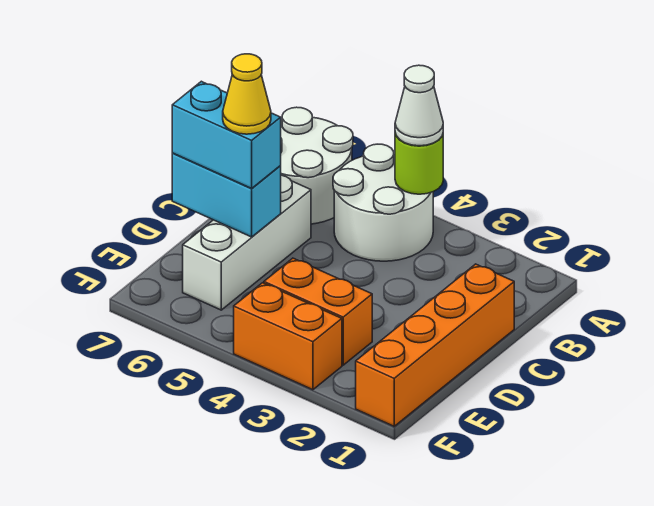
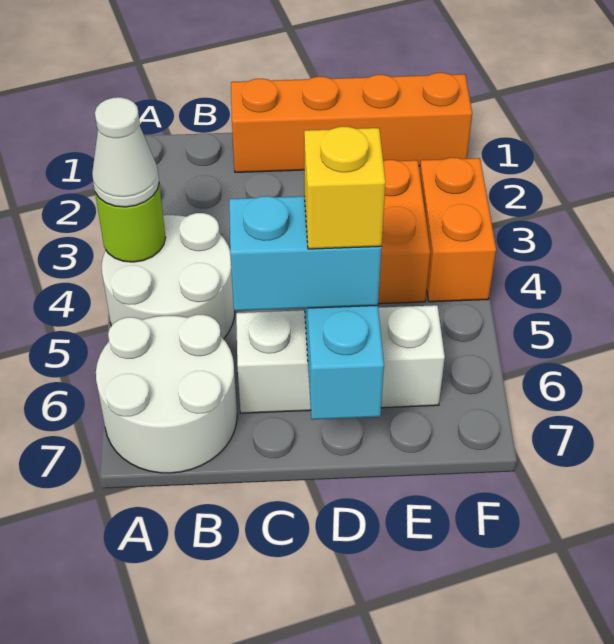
cyan brick D6:D7 level 3 -> cyan brick C6:D6 level 3
yellow cone D6 level 4 -> yellow brick D6 level 4

